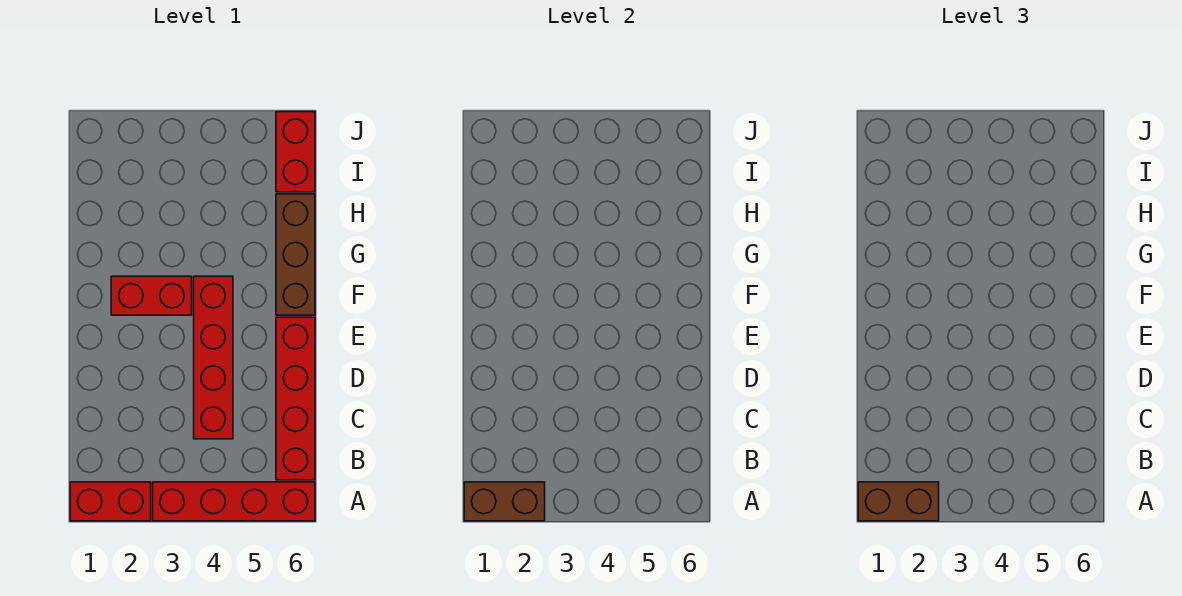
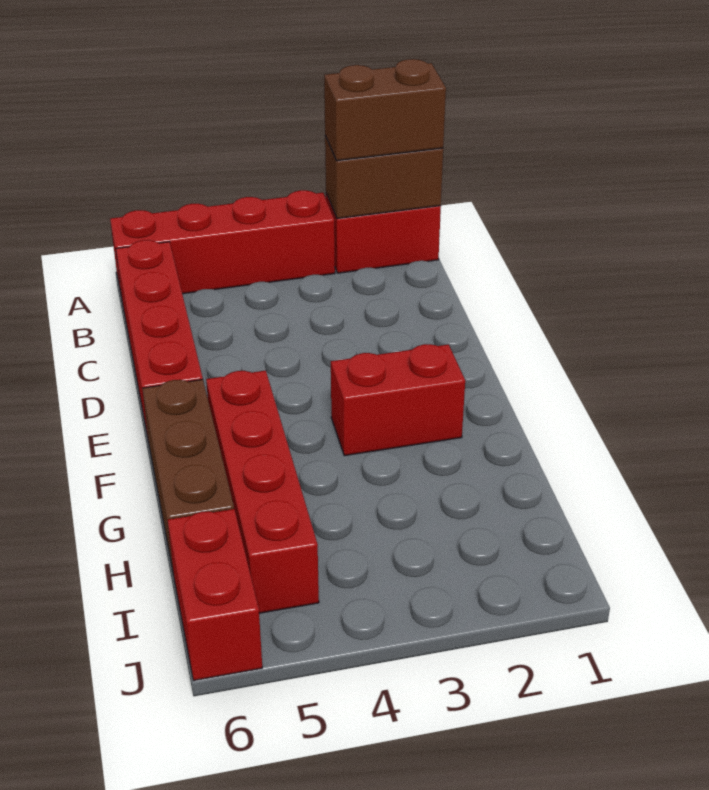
red brick C4:F4 level 1 -> red brick F5:I5 level 1

